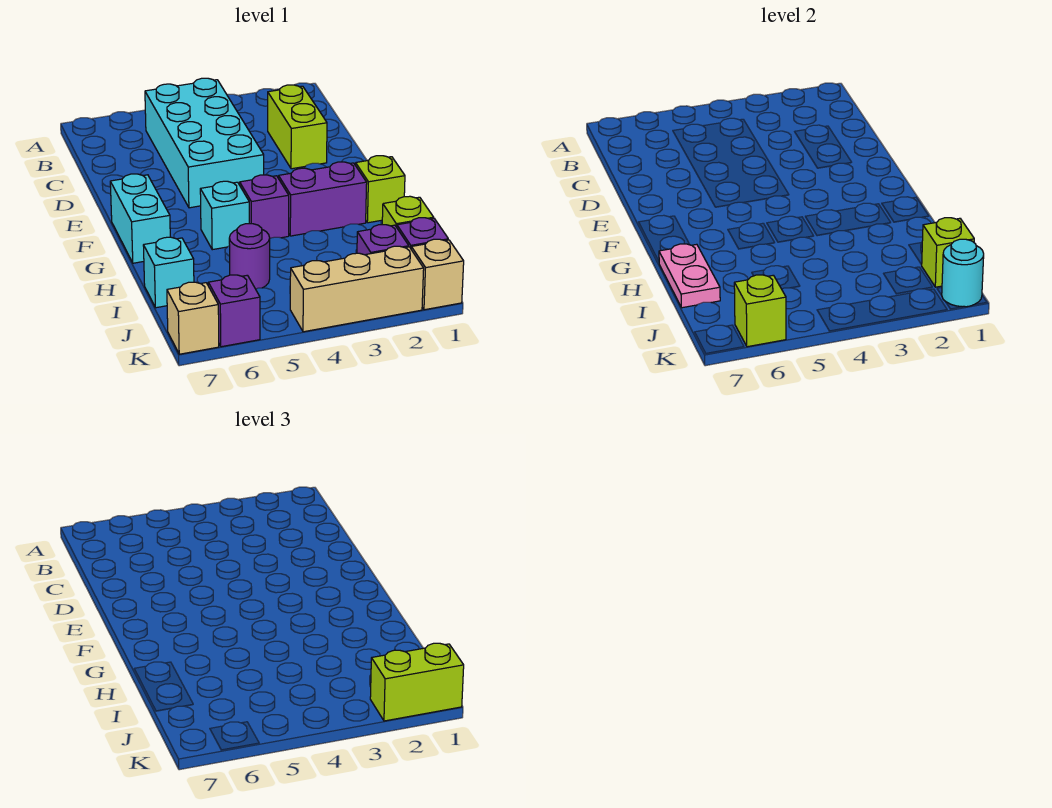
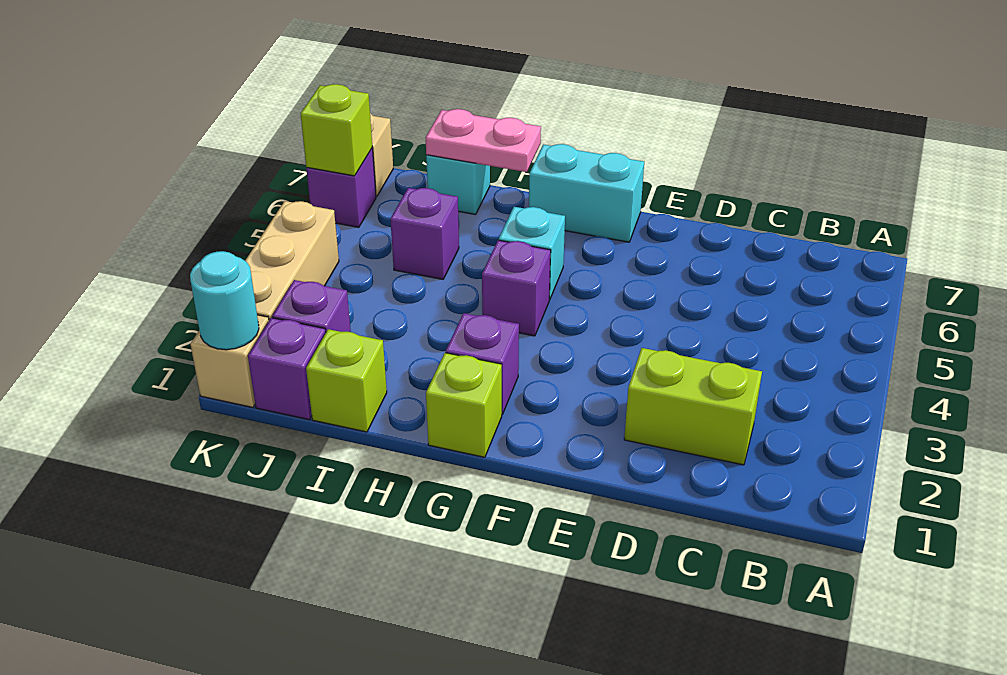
cyan brick B4:E5 level 1 -> none
purple brick G2:G3 level 1 -> purple brick G2 level 1
purple round brick I5 level 1 -> purple brick I5 level 1
lime brick J1 level 2 -> none
lime brick K1:K2 level 3 -> none

